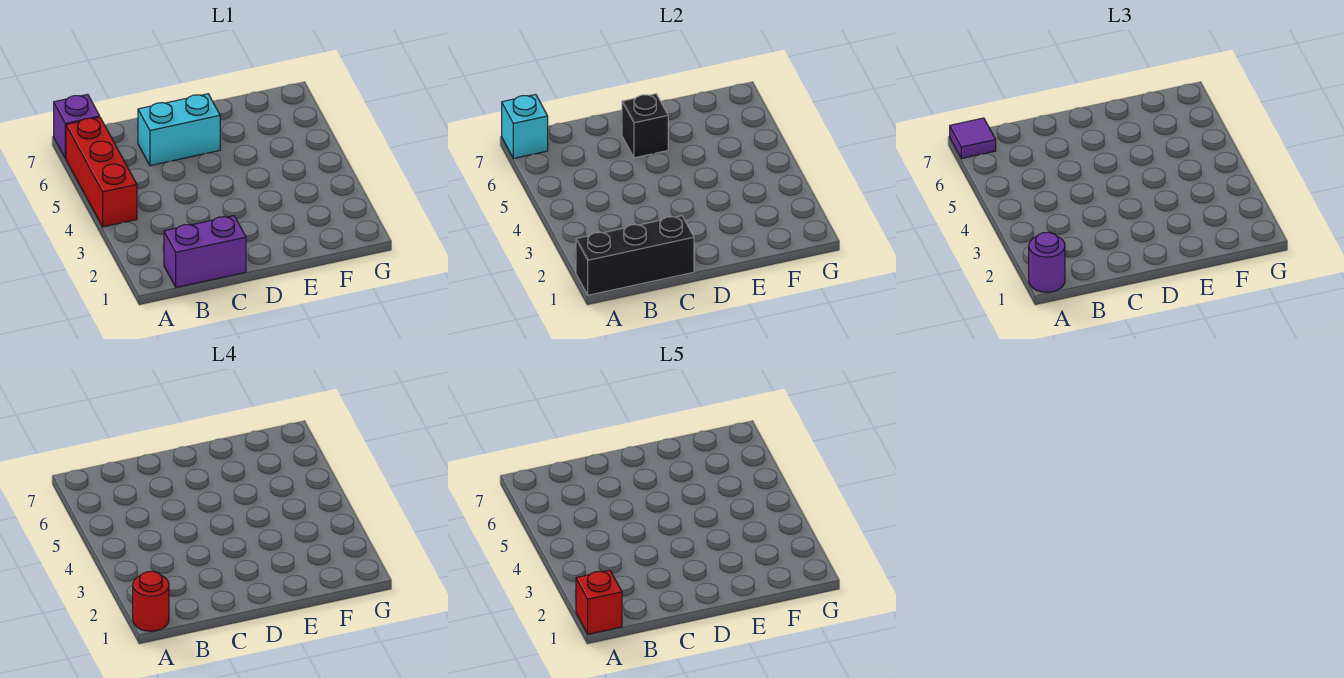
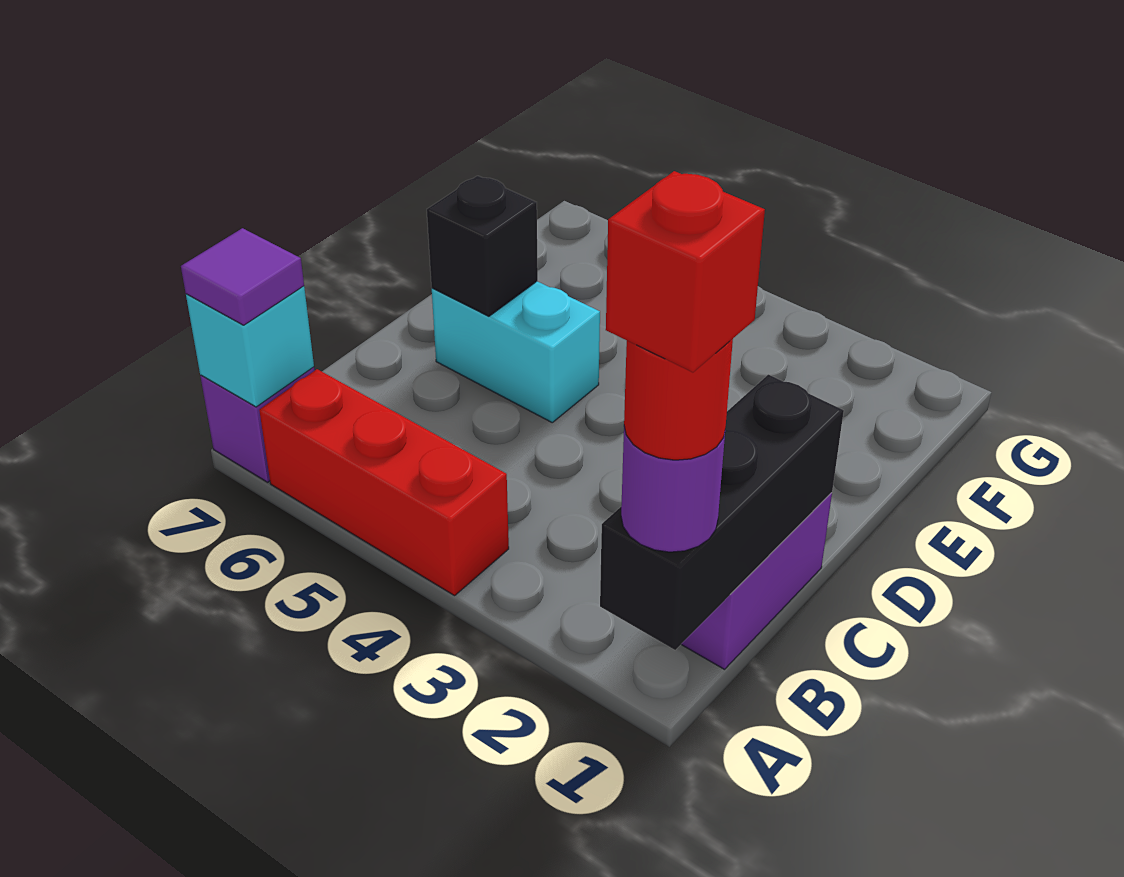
cyan brick C6:D6 level 1 -> cyan brick D5:D6 level 1

